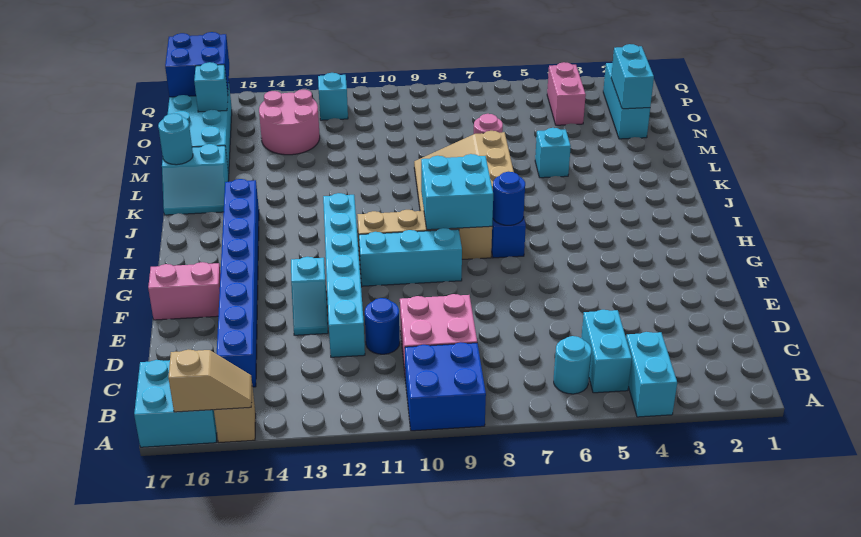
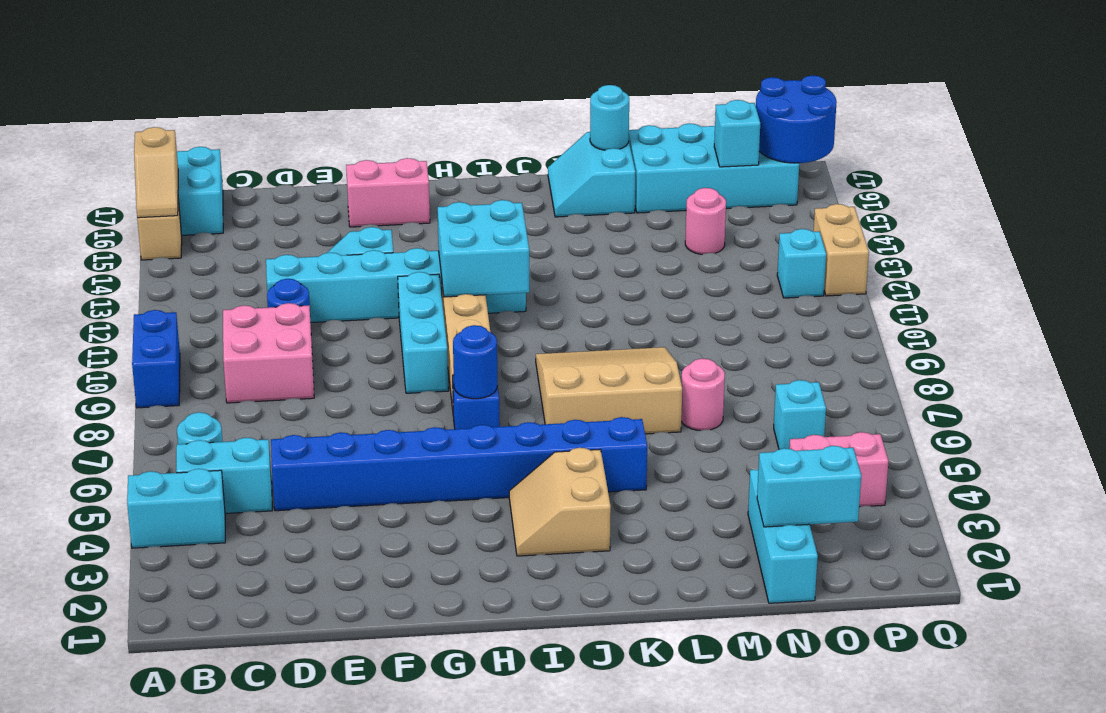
blue brick A9:B10 level 1 -> blue brick A9:A10 level 1
blue brick C15:J15 level 1 -> blue brick D5:K5 level 1
pink brick F16:F17 level 1 -> pink brick F16:G16 level 1
cyan brick H8:I9 level 2 -> cyan brick H11:I12 level 2
none -> tan slope I3:J4 level 1 top J
cyan brick L5 level 1 -> cyan brick O6 level 1
cyan brick N2:P2 level 1 -> cyan brick N1:N3 level 1
pink round brick N13:O14 level 1 -> pink round brick N14 level 1
blue brick P16:Q17 level 2 -> blue round brick P16:Q17 level 2
none -> tan brick Q12:Q13 level 1

